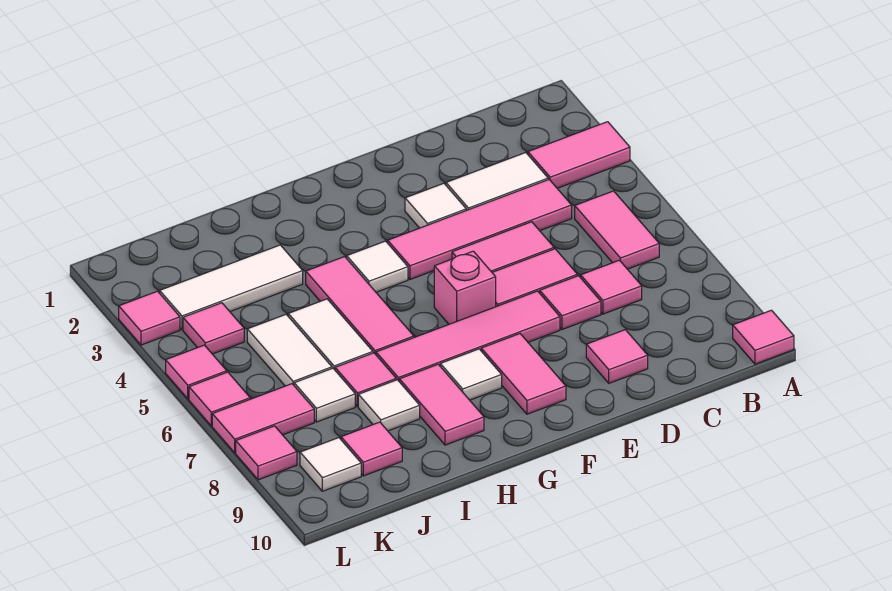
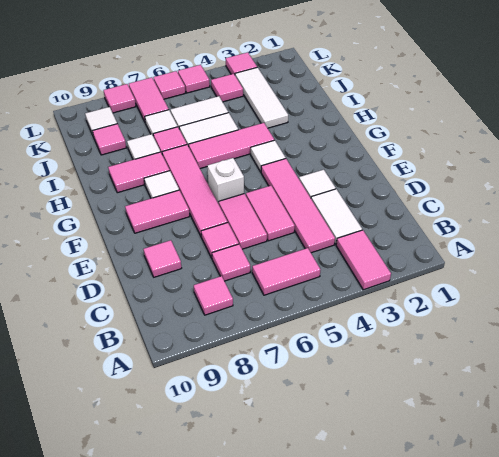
pink tile A10 level 1 -> pink tile B8 level 1
pink brick F6 level 1 -> white brick F6 level 1

